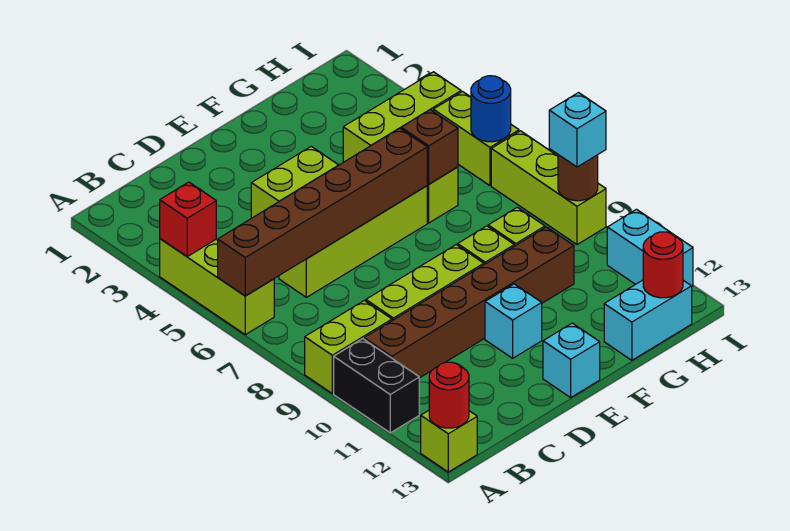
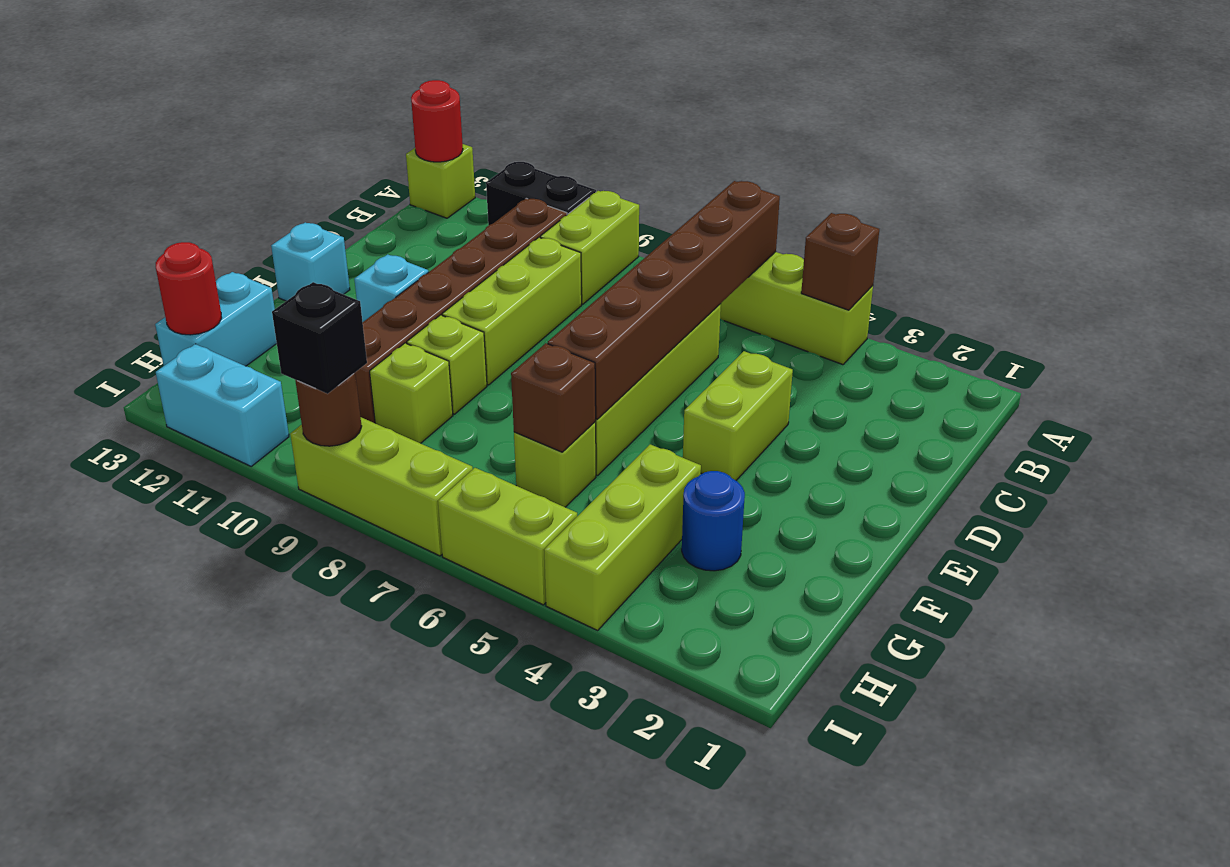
red brick A4 level 2 -> brown brick A4 level 2
blue round brick I6 level 2 -> blue round brick G3 level 1
cyan brick I9 level 3 -> black brick I9 level 3

